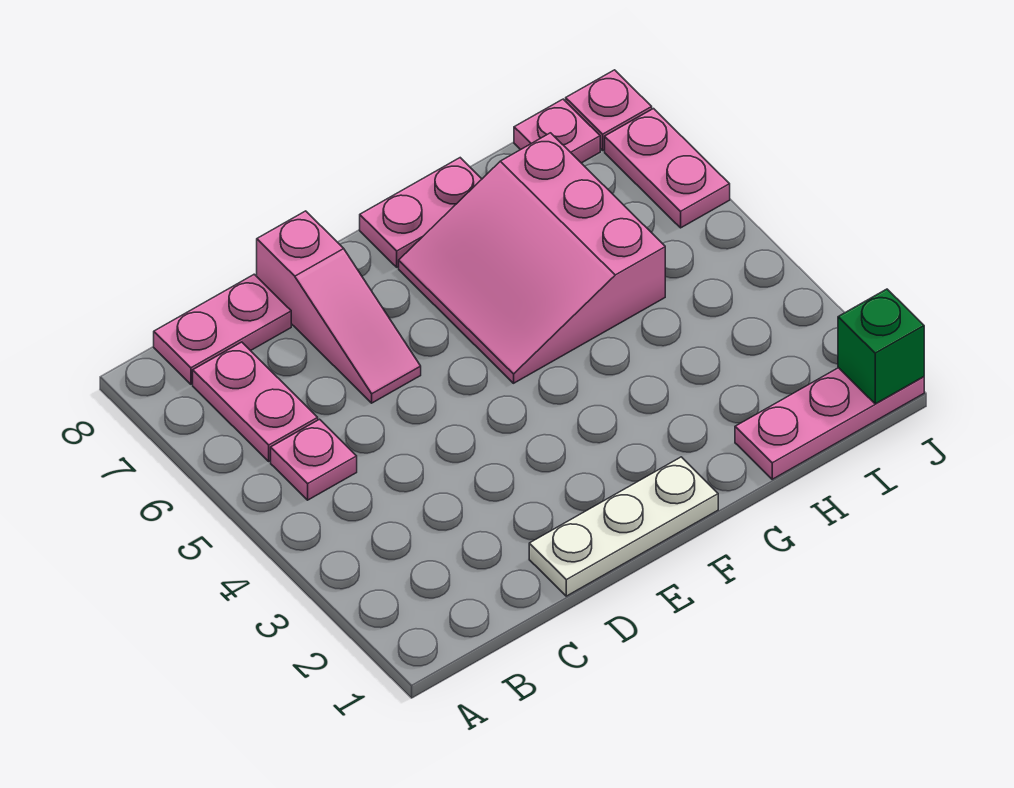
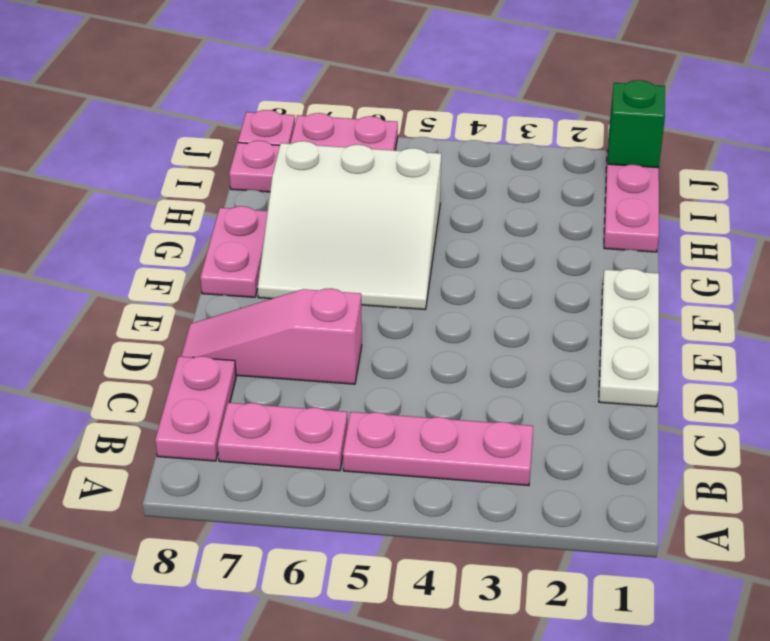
pink plate B5 level 1 -> pink plate B3:B5 level 1
pink slope D6:D8 level 1 top 8 -> pink slope D6:D8 level 1 top 6
pink slope F5:H7 level 1 top H -> white slope F5:H7 level 1 top H

